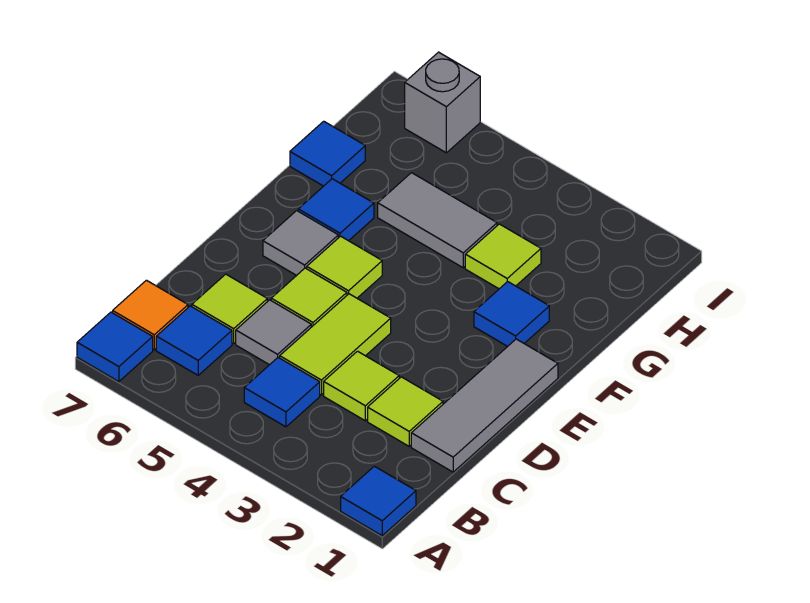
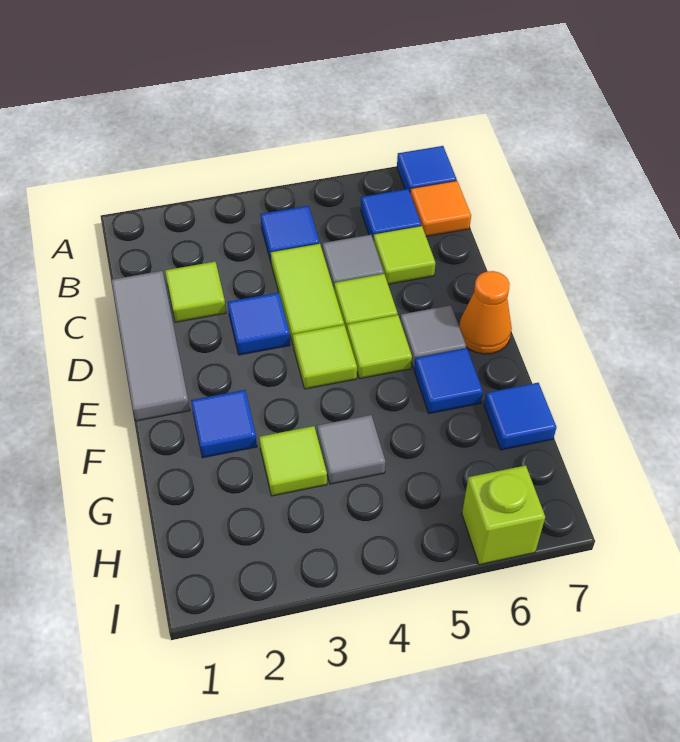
blue tile A1 level 1 -> blue tile D3 level 1
lime tile C3 level 1 -> lime tile E4 level 1
none -> orange cone E7 level 1
grey tile G4:G5 level 1 -> grey tile G4 level 1
grey brick I6 level 1 -> lime brick I6 level 1

